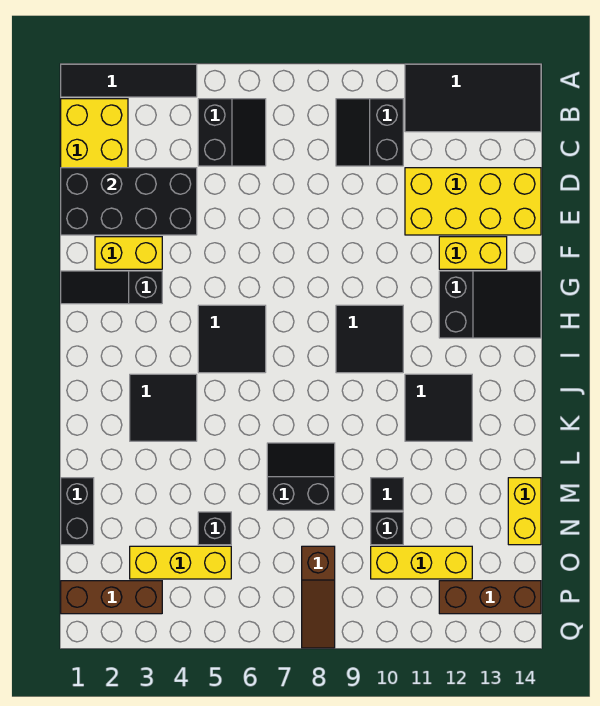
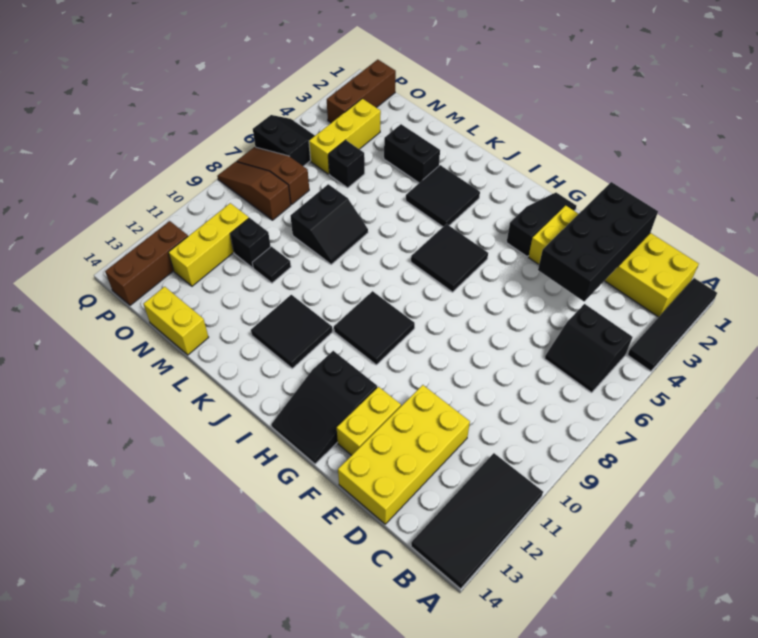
black slope B9:C10 level 1 top 10 -> black slope P5:Q6 level 1 top 6
black brick M1:N1 level 1 -> black brick L3:M3 level 1
none -> brown slope O7:Q7 level 1 top O

